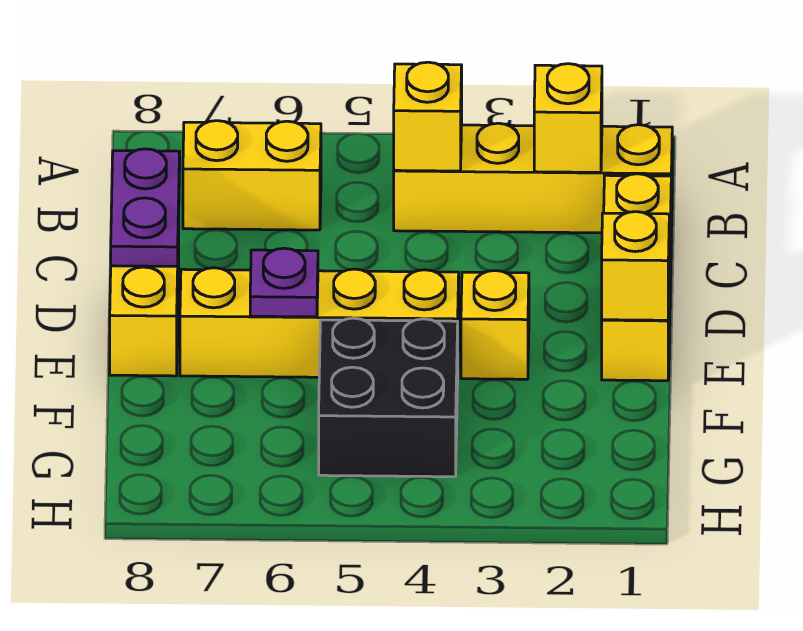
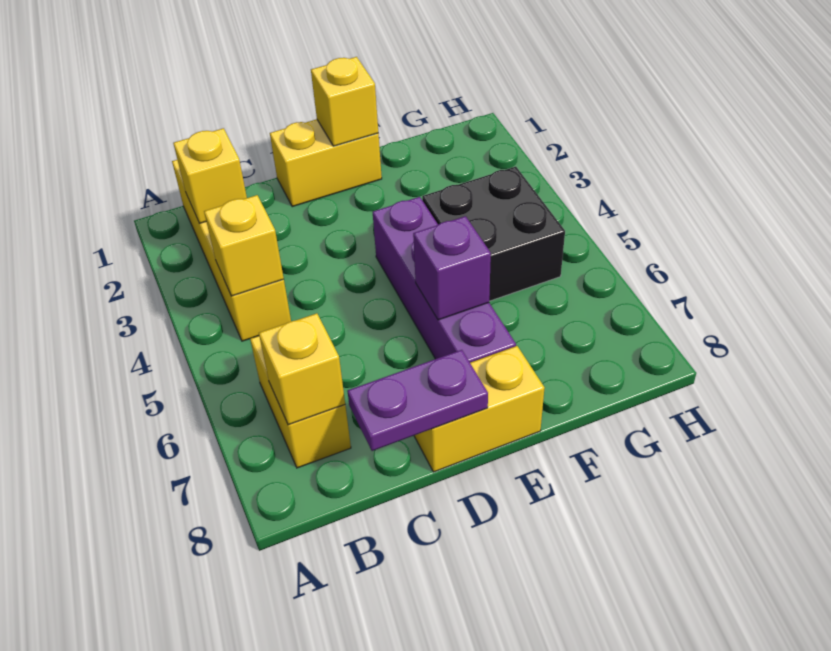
yellow brick C1:E1 level 1 -> yellow brick D1:E1 level 1
yellow brick E3 level 1 -> yellow brick B7 level 2
yellow brick E4:E7 level 1 -> purple brick E4:E7 level 1
purple plate E6 level 2 -> purple brick E6 level 2

